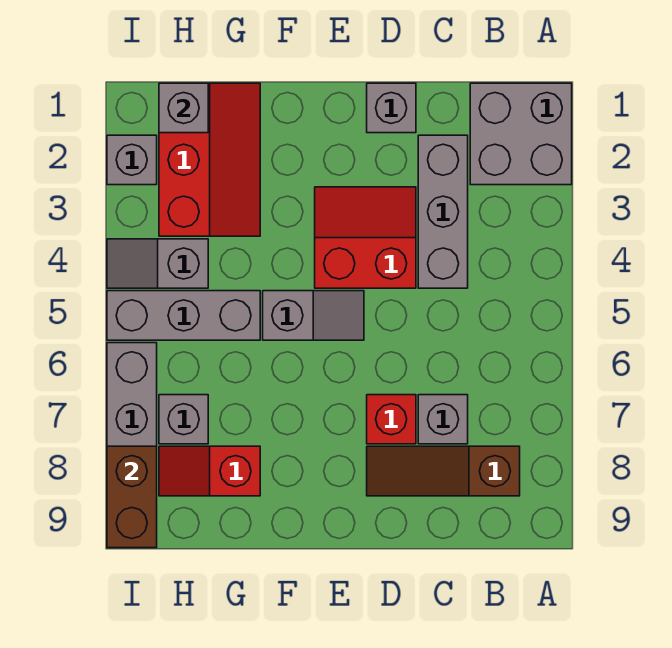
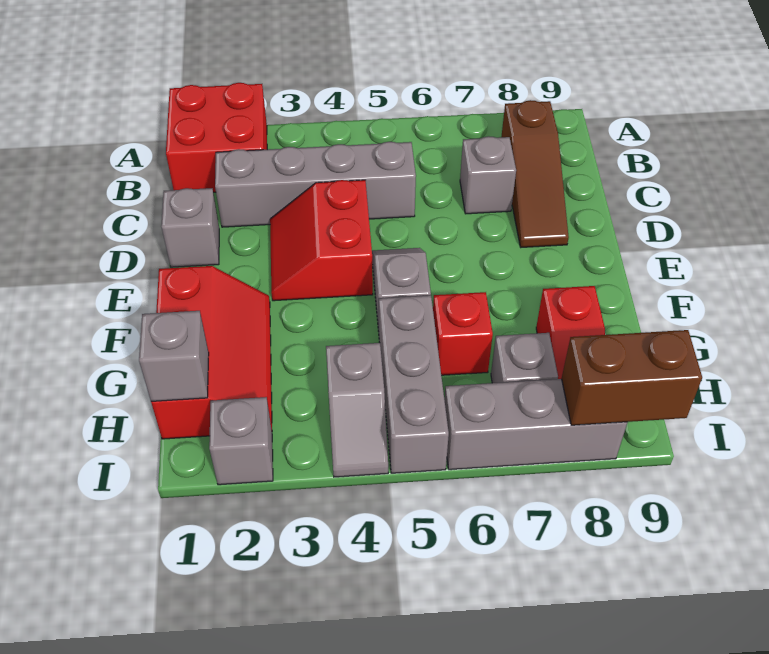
grey brick A1:B2 level 1 -> red brick A1:B2 level 1
grey brick C2:C4 level 1 -> grey brick C2:C5 level 1
red brick D7 level 1 -> red brick G6 level 1
red slope G1:H3 level 1 top H -> red slope F1:H2 level 1 top 1

